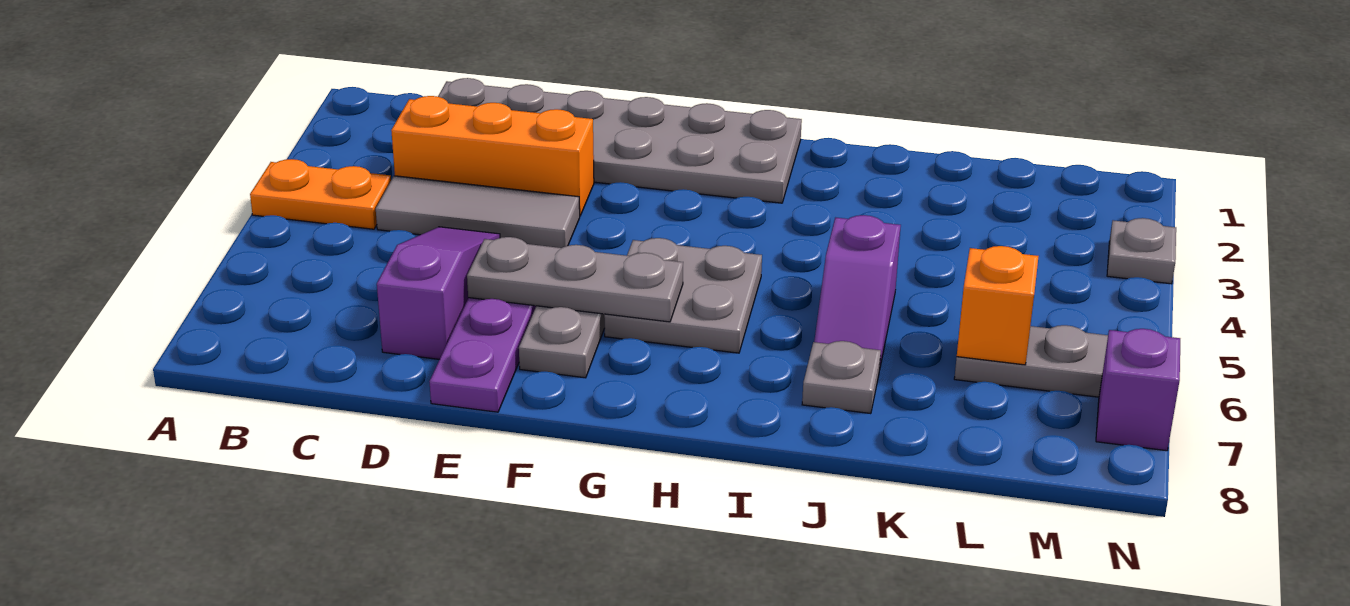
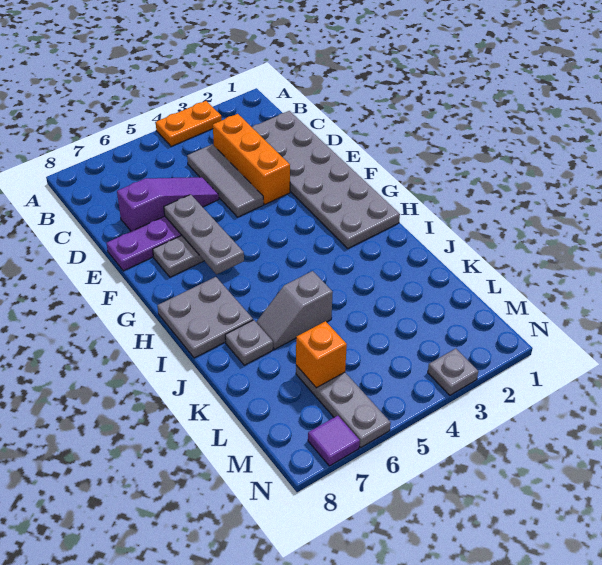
orange plate A4:B4 level 1 -> orange plate A3:A4 level 1
grey plate G5:H6 level 1 -> grey plate H7:I8 level 1
purple slope J5:J6 level 1 top 5 -> grey slope J5:J6 level 1 top 5
purple brick N7 level 1 -> purple tile N7 level 1

